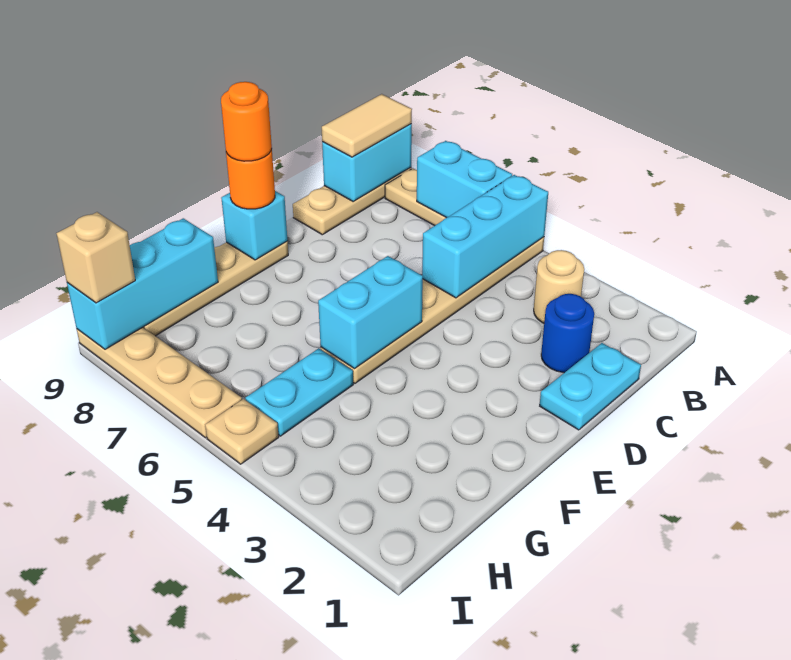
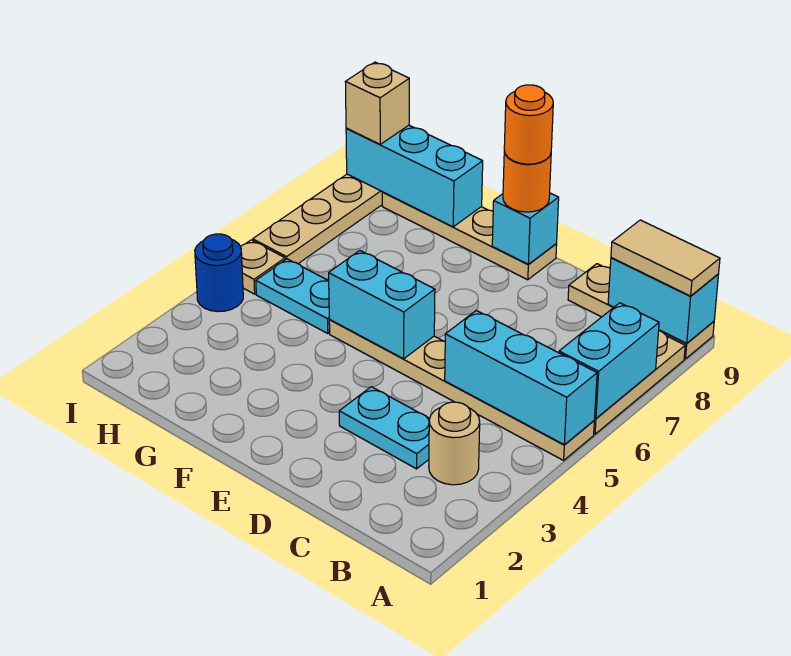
cyan plate C1:D1 level 1 -> cyan plate C3:D3 level 1
blue round brick C2 level 1 -> blue round brick I4 level 1

